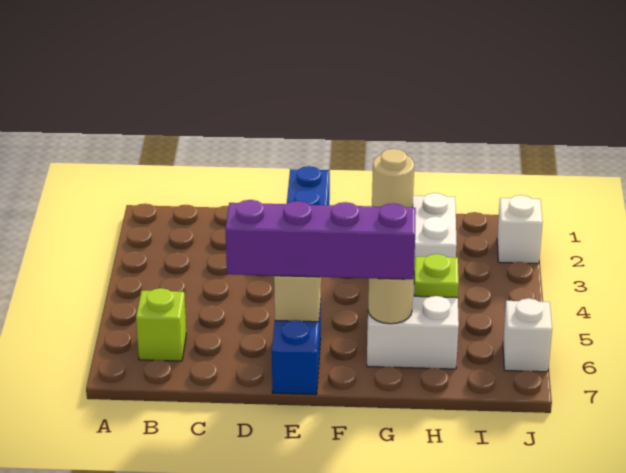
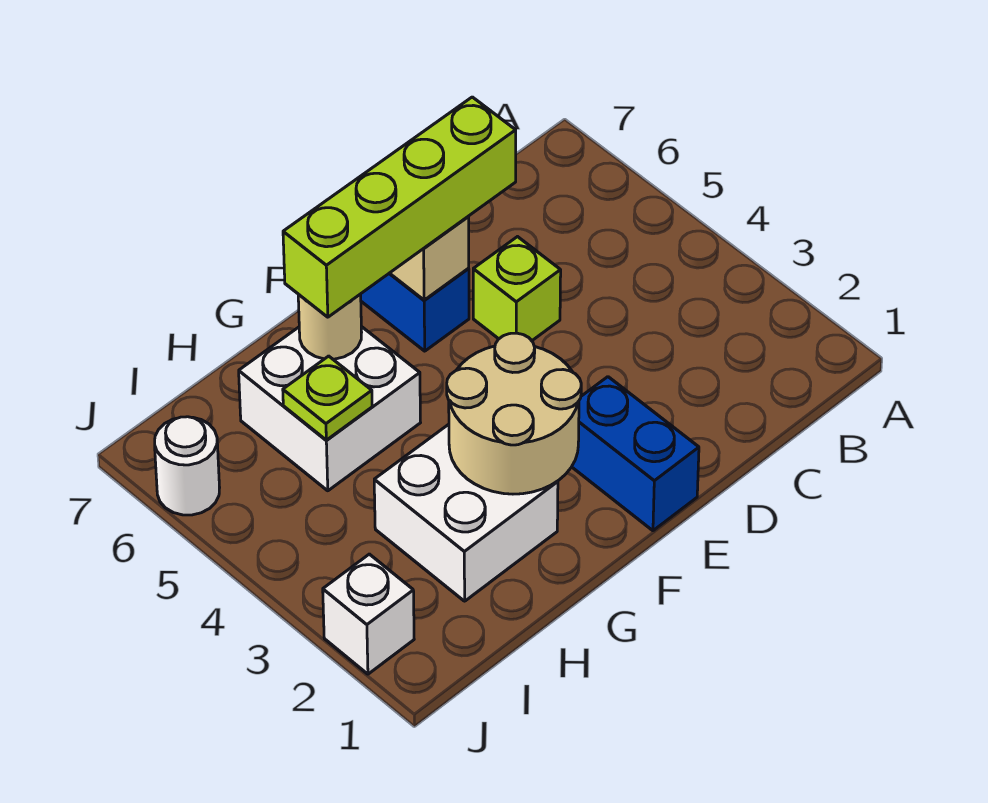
lime brick B6 level 1 -> lime brick D5 level 1
purple brick D6:G6 level 3 -> lime brick D6:G6 level 3
tan round brick G2 level 2 -> tan round brick F2:G3 level 2
white brick J6 level 1 -> white round brick J6 level 1

